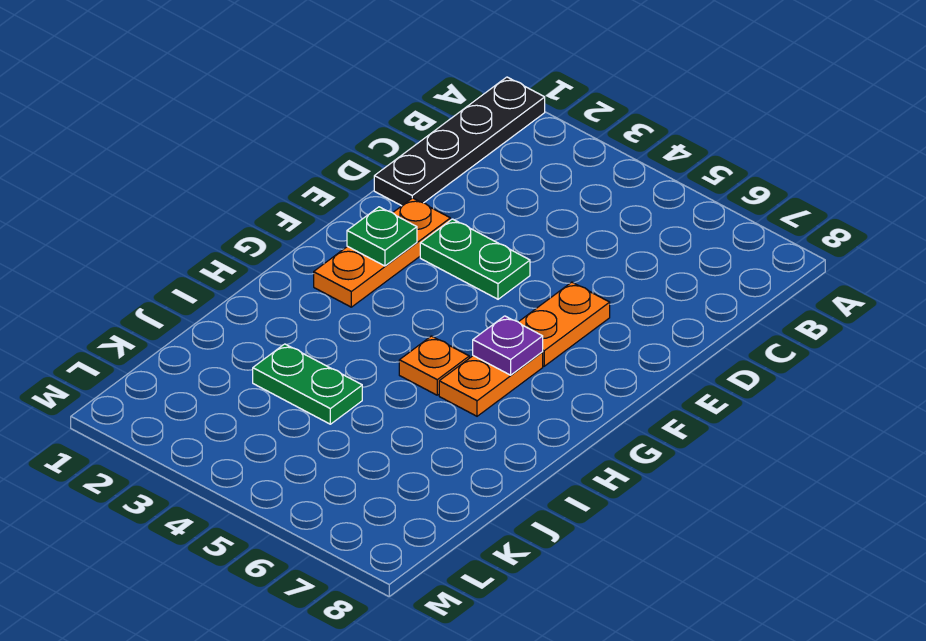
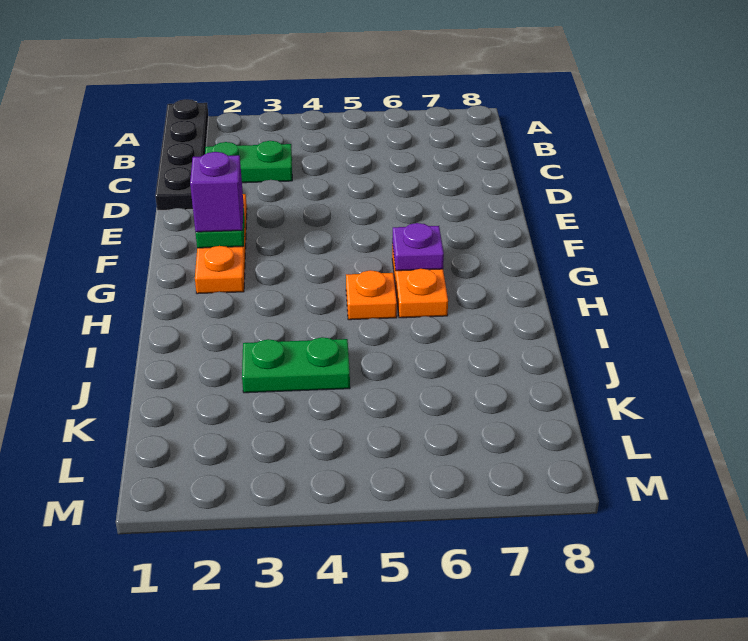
green plate E3:E4 level 1 -> green plate C2:C3 level 1
orange plate E6:F6 level 1 -> none
none -> purple brick F2 level 3

